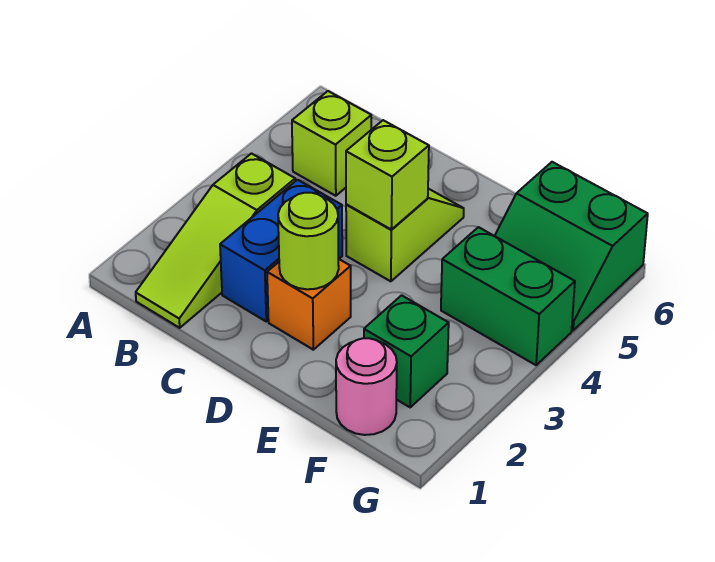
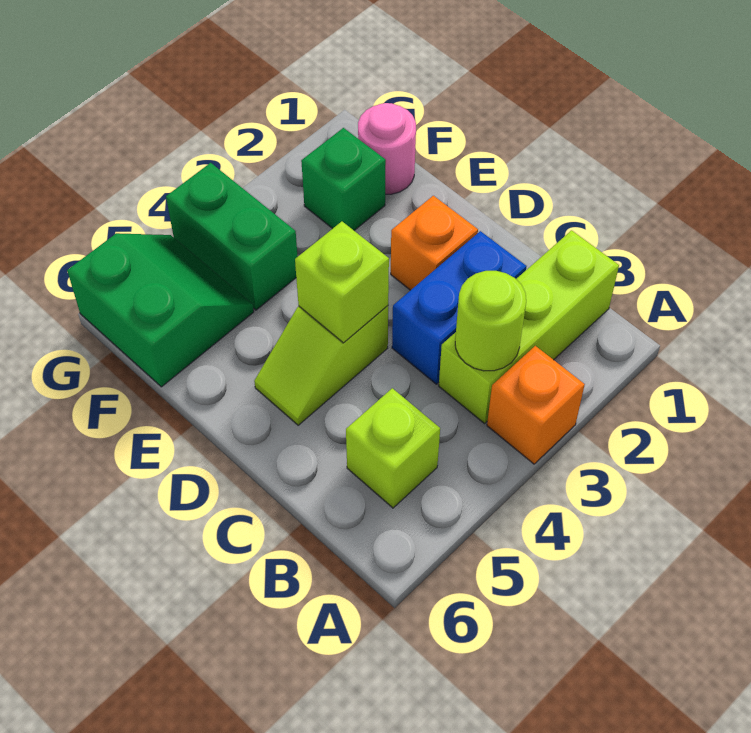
none -> orange brick A3 level 1
lime slope B1:B3 level 1 top 3 -> lime brick B1:B3 level 1
lime round brick D2 level 2 -> lime round brick B3 level 2

